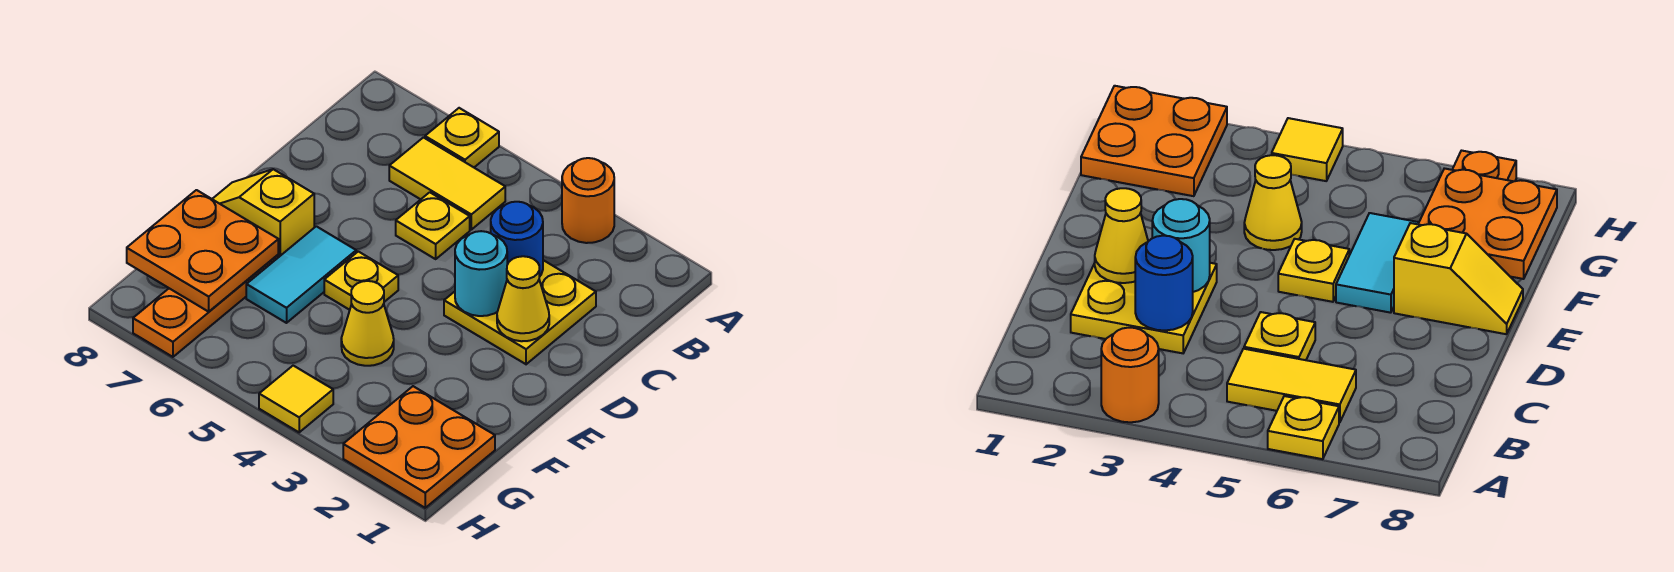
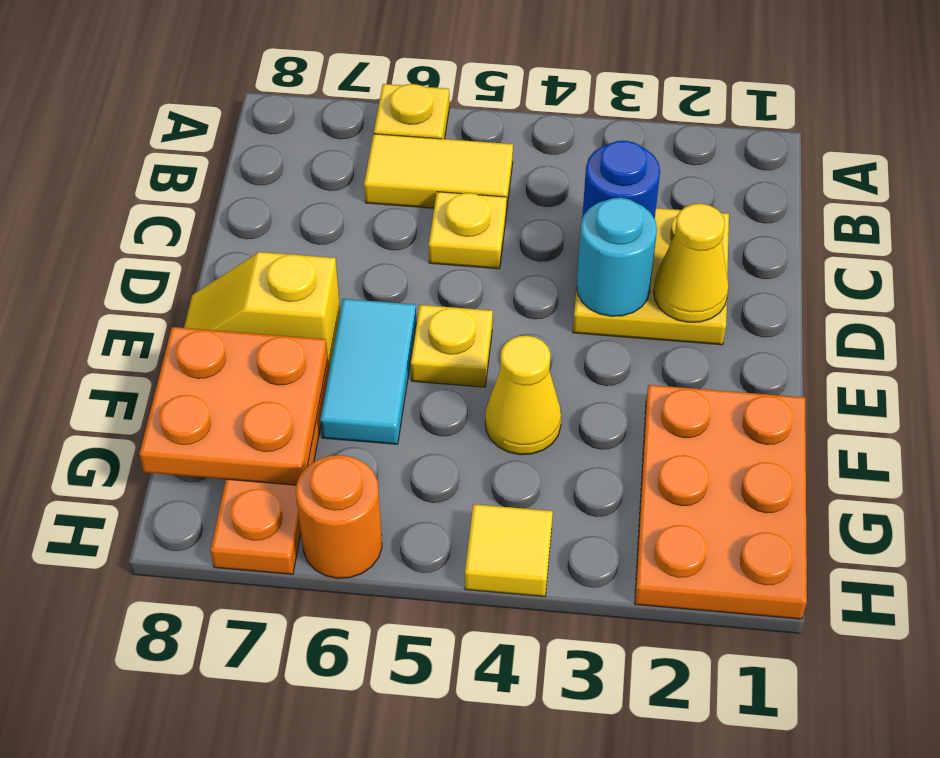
orange round brick A3 level 1 -> orange round brick H6 level 1
orange plate G1:H2 level 1 -> orange plate F1:H2 level 1

